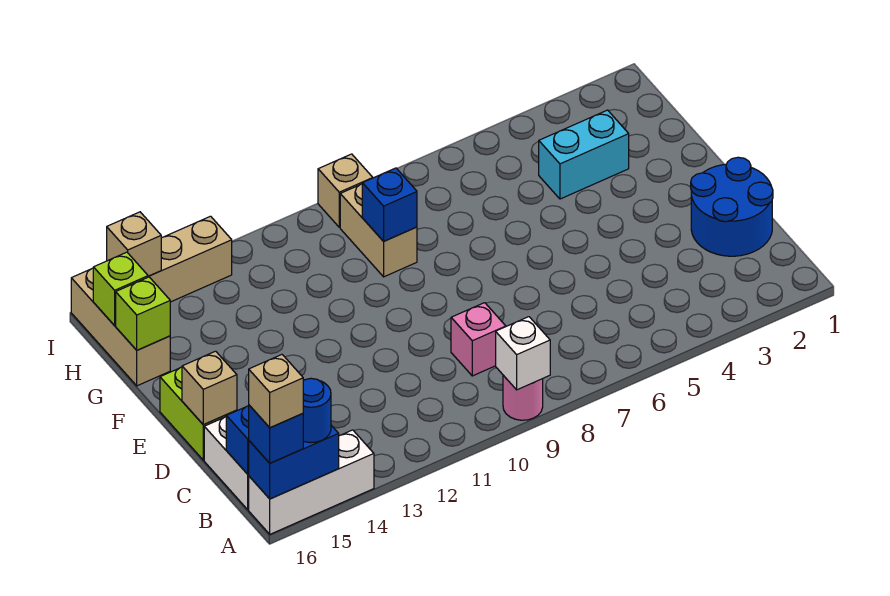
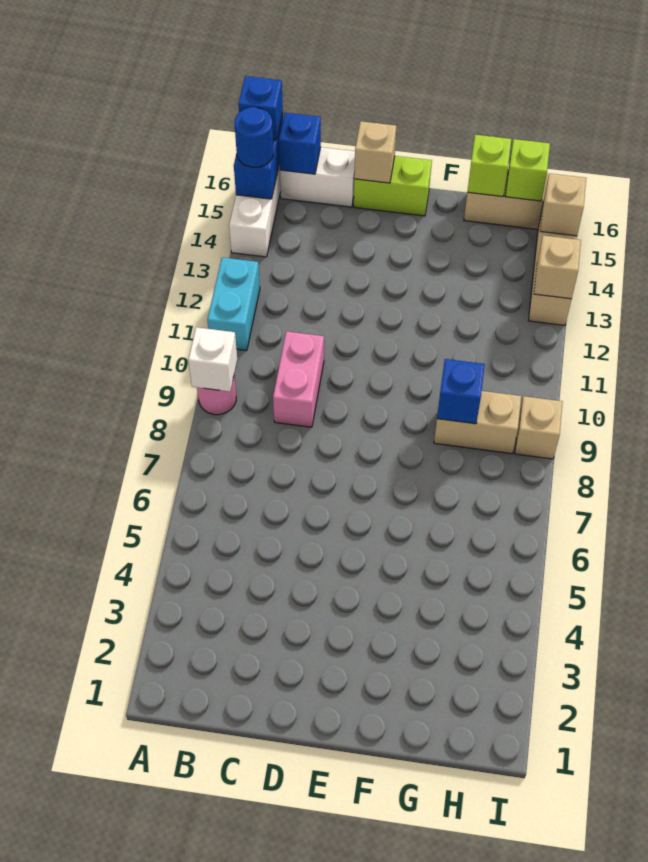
tan brick A16 level 4 -> tan brick I13 level 2
blue round brick C1:D2 level 1 -> none
pink brick C9 level 1 -> pink brick C9:C10 level 1
cyan brick G3:G4 level 1 -> cyan brick A11:A12 level 1

